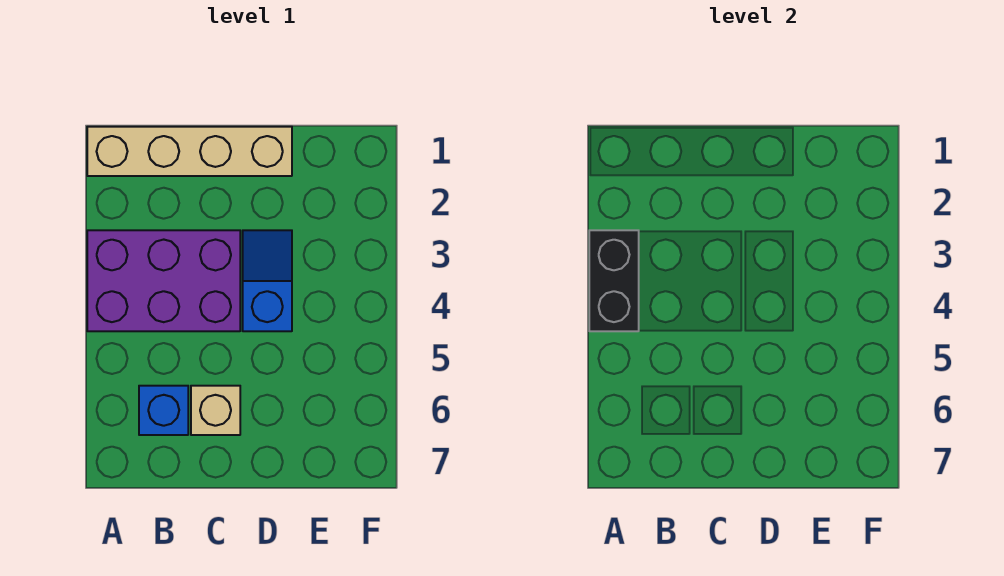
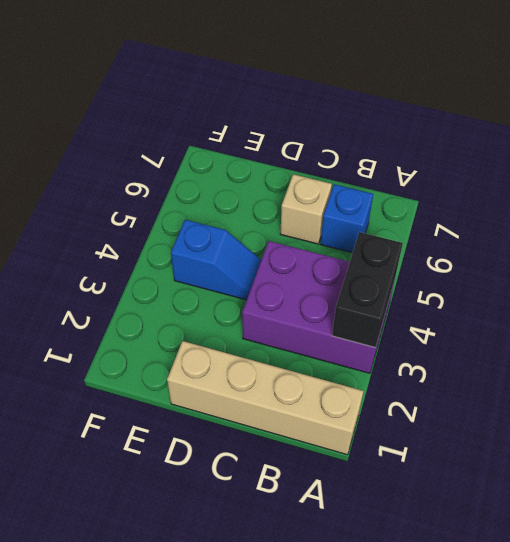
blue slope D3:D4 level 1 top 4 -> blue slope D4:E4 level 1 top E

